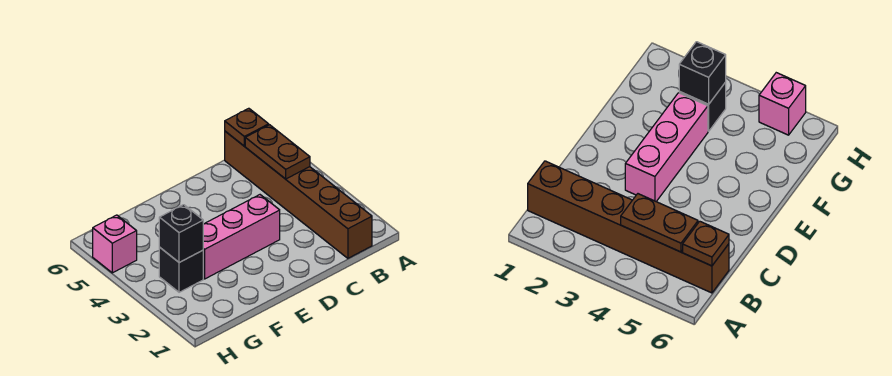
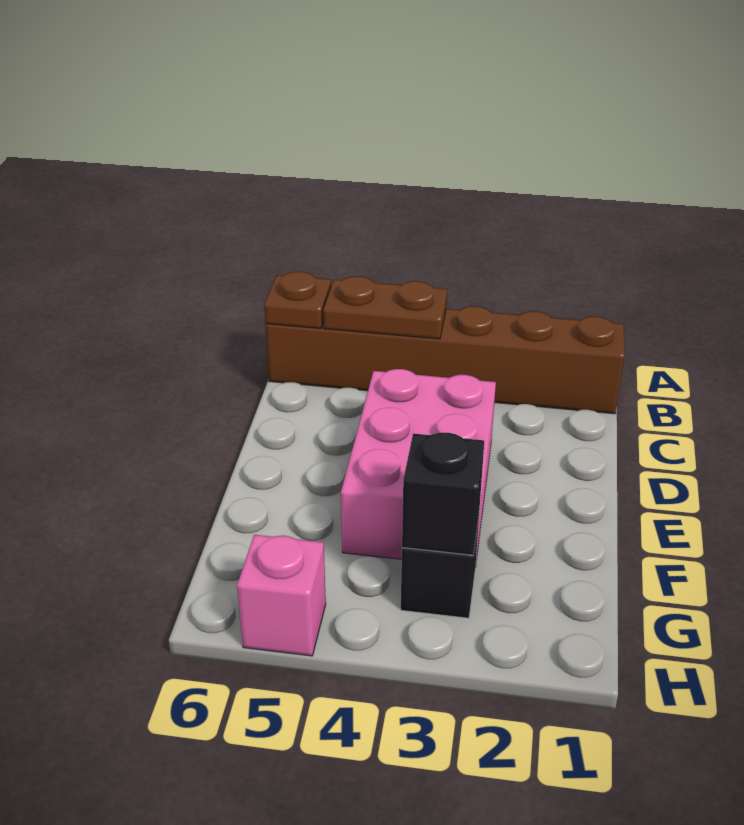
pink brick D3:F3 level 1 -> pink brick D3:F4 level 1

